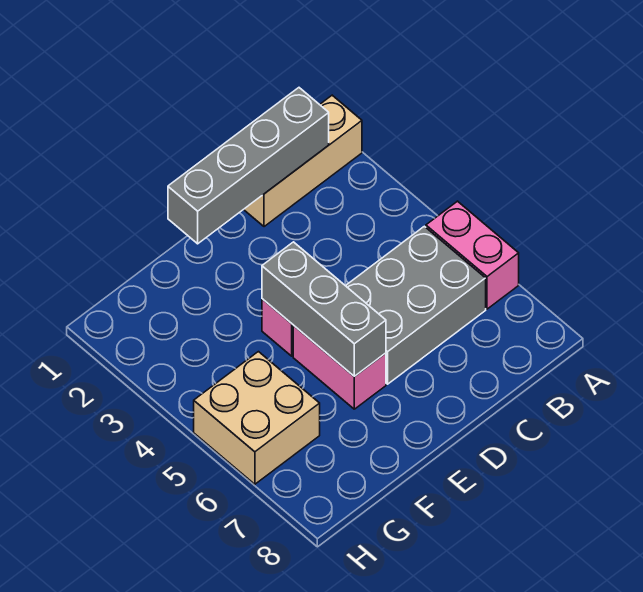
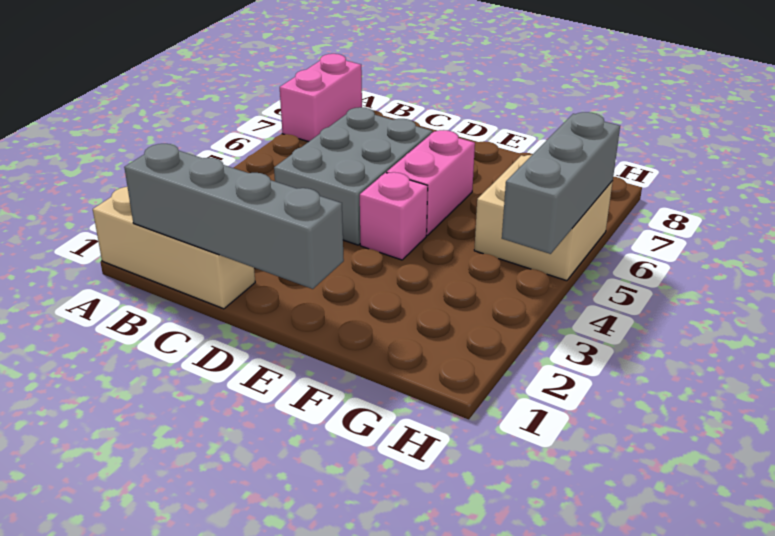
pink brick A5:A6 level 1 -> pink brick A7:A8 level 1
grey brick B5:D6 level 1 -> grey brick C4:D6 level 1
grey brick E4:E6 level 2 -> grey brick H4:H6 level 2

